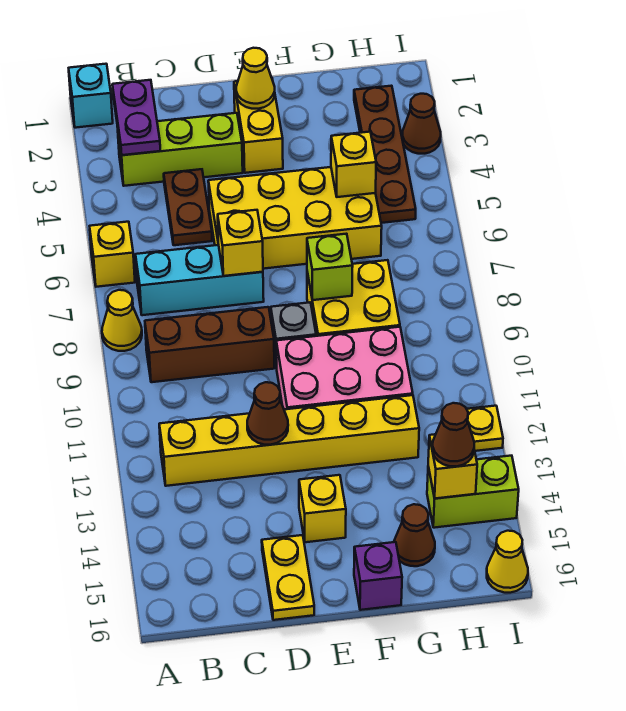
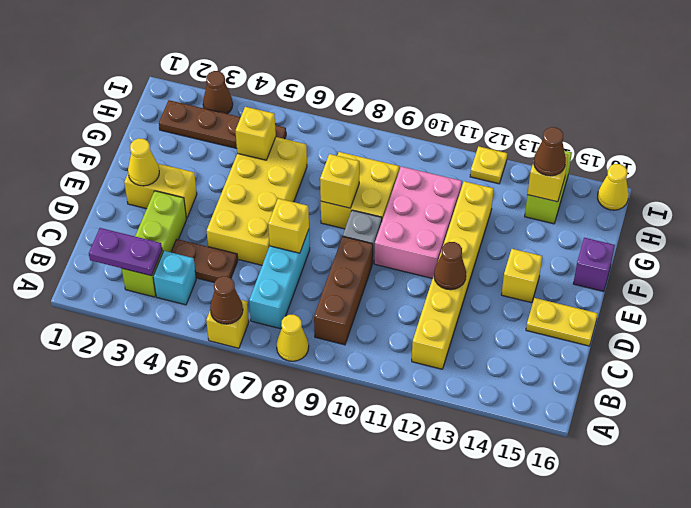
cyan brick A1 level 1 -> cyan brick B4 level 1
lime brick F8 level 2 -> yellow brick F8 level 2
brown cone G15 level 1 -> brown cone A6 level 2

